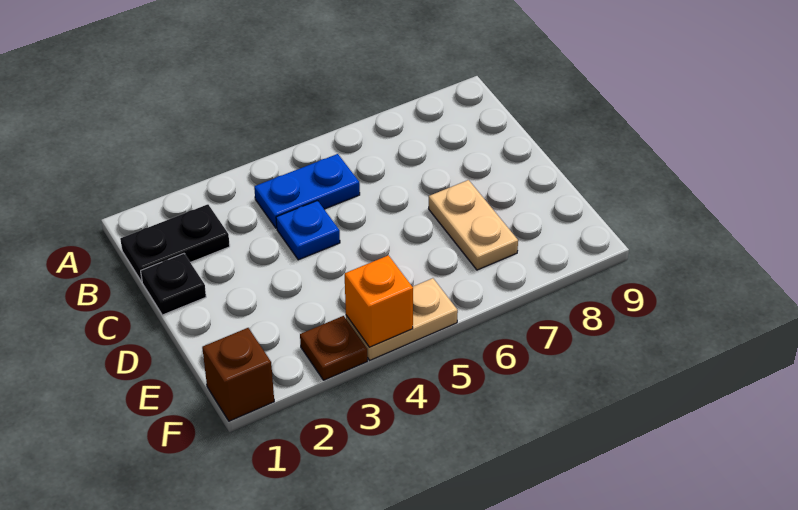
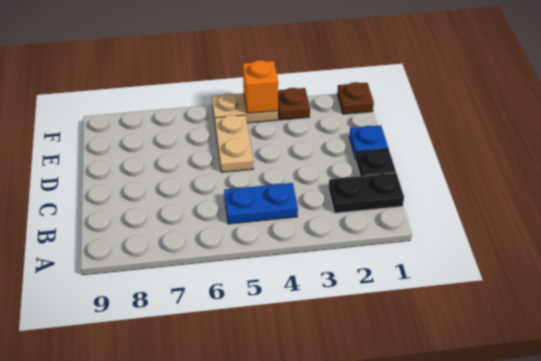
blue plate C4 level 1 -> blue plate D1 level 1
tan plate D7:E7 level 1 -> tan plate D5:E5 level 1
brown brick F1 level 1 -> brown plate F1 level 1

